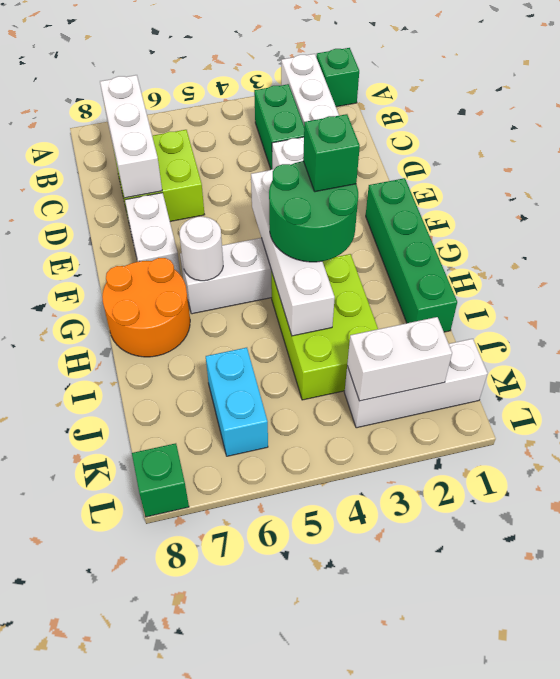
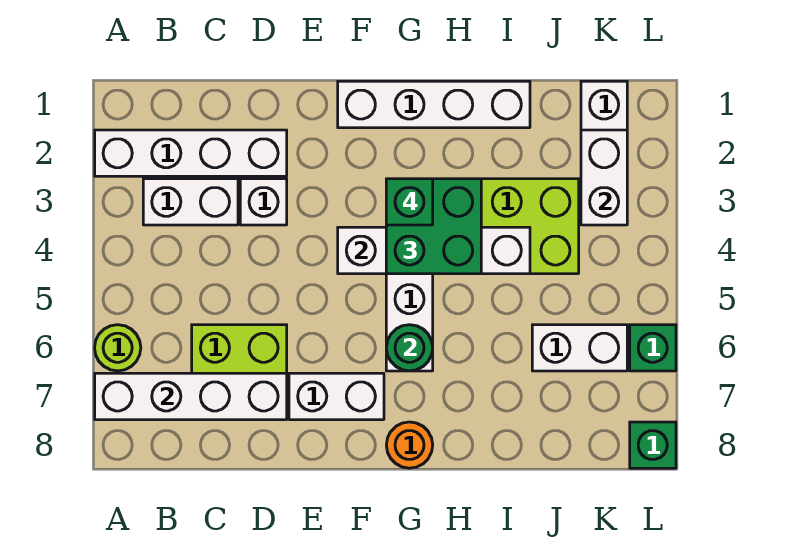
green brick A1 level 1 -> green brick L6 level 1
none -> lime round brick A6 level 1
green brick B3:C3 level 1 -> white brick B3:C3 level 1
white brick B7:D7 level 2 -> white brick A7:D7 level 2
green brick F1:I1 level 1 -> white brick F1:I1 level 1
green round brick G3:H4 level 3 -> green brick G3:H4 level 3
white round brick G6 level 2 -> green round brick G6 level 2
orange round brick G7:H8 level 1 -> orange round brick G8 level 1
cyan brick J6:K6 level 1 -> white brick J6:K6 level 1

